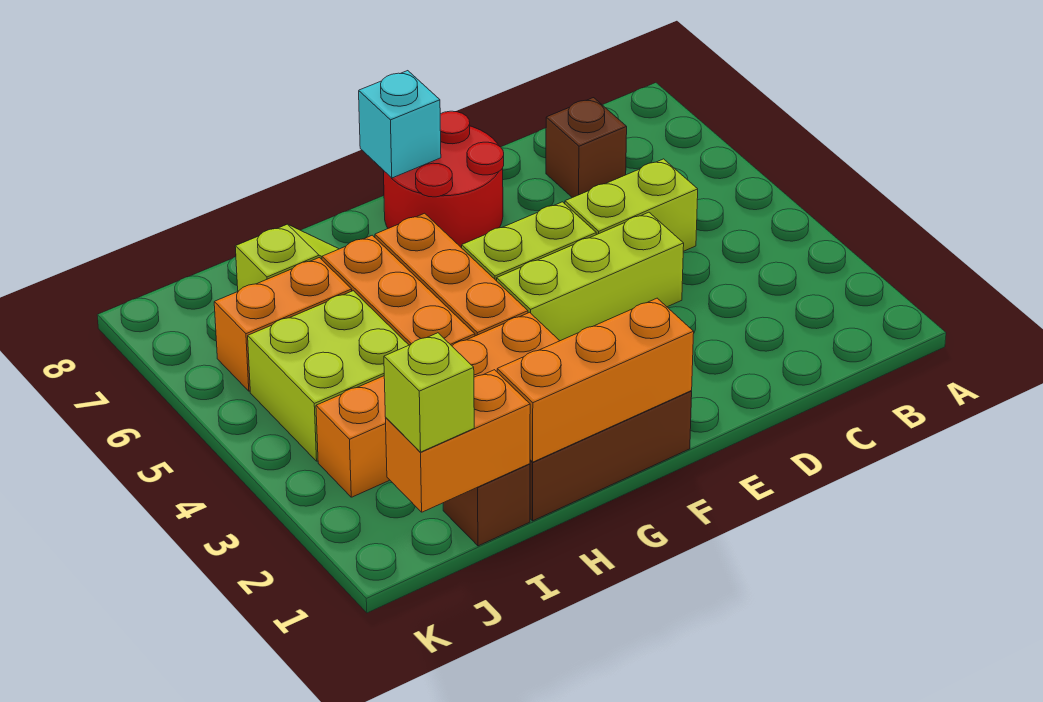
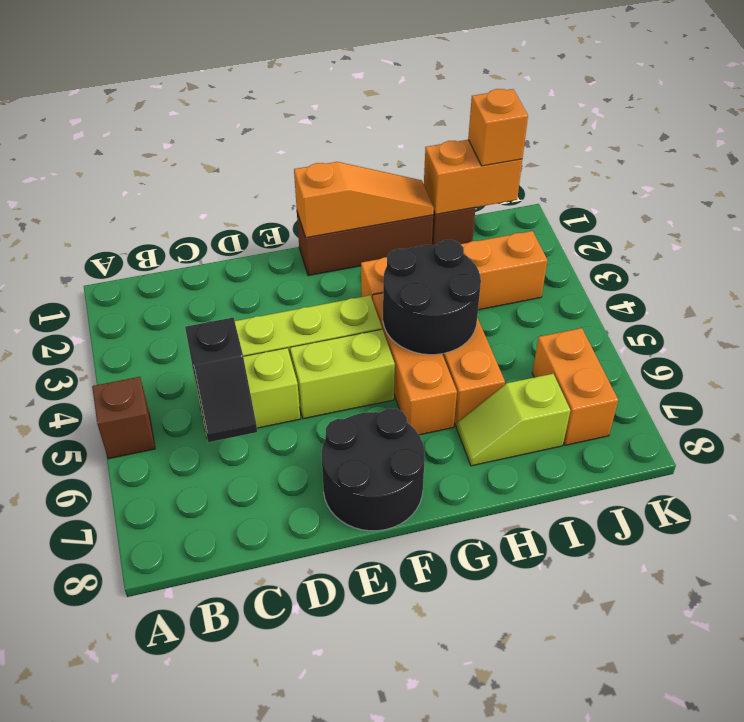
none -> black slope C5:C6 level 2 top 5
brown brick C7 level 1 -> brown brick A5 level 1
red round brick E7:F8 level 1 -> black round brick E7:F8 level 1
orange brick F1:H1 level 2 -> orange slope F1:H1 level 2 top F
cyan brick F8 level 2 -> none
none -> black round brick G4:H5 level 2
lime brick I4:J5 level 1 -> none
orange brick I6:J6 level 1 -> orange brick J6:J7 level 1
lime brick J1 level 3 -> orange brick J1 level 3

